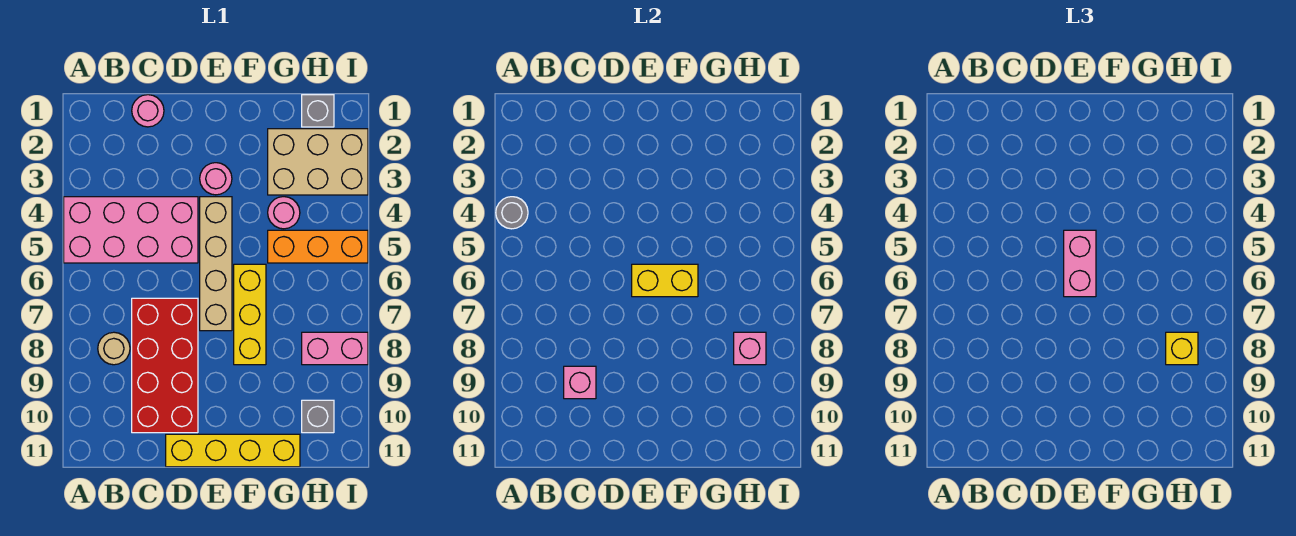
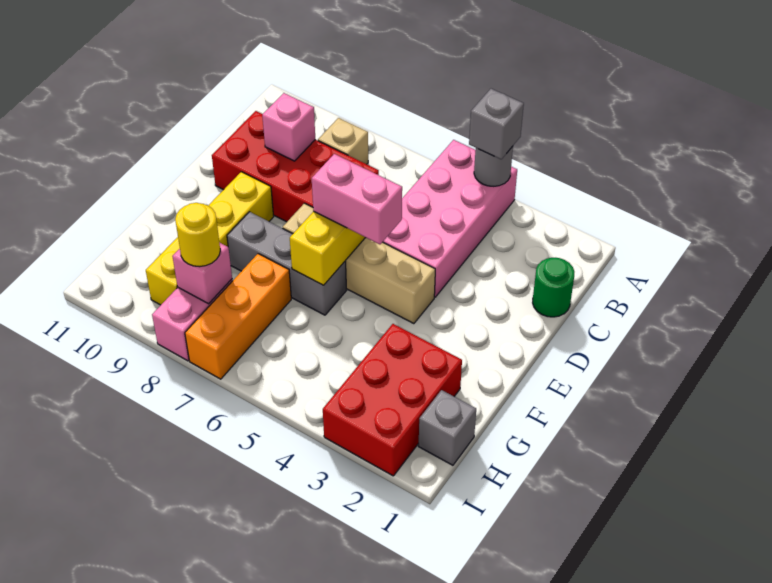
tan round brick B8 level 1 -> tan brick B8 level 1
pink round brick C1 level 1 -> green round brick C1 level 1
yellow brick D11:G11 level 1 -> yellow brick E9:H9 level 1
pink round brick E3 level 1 -> none
yellow brick F6:F8 level 1 -> grey brick F6:F8 level 1
tan brick G2:I3 level 1 -> red brick G2:I3 level 1
pink round brick G4 level 1 -> none
orange brick G5:I5 level 1 -> orange brick G7:I7 level 1
yellow brick H8 level 3 -> yellow round brick H8 level 3
grey brick H10 level 1 -> grey brick A4 level 3

